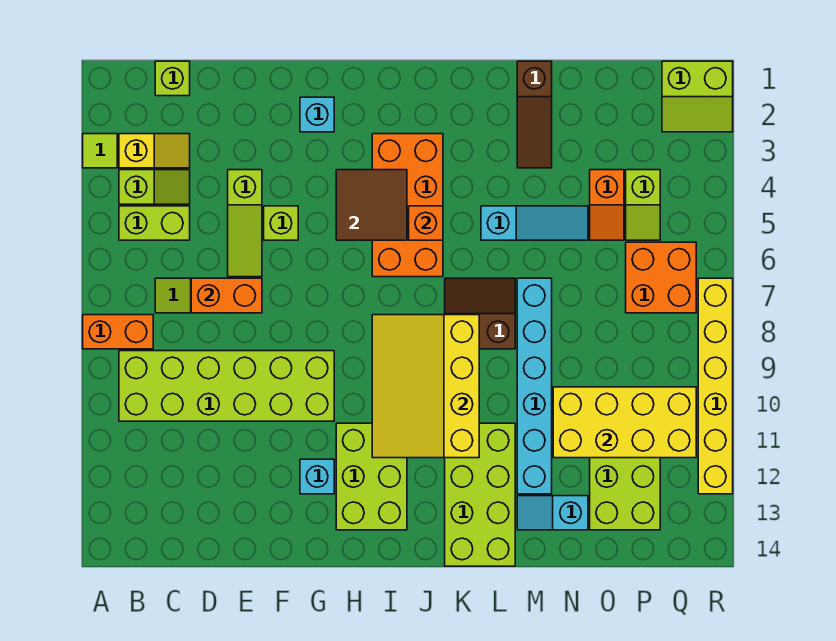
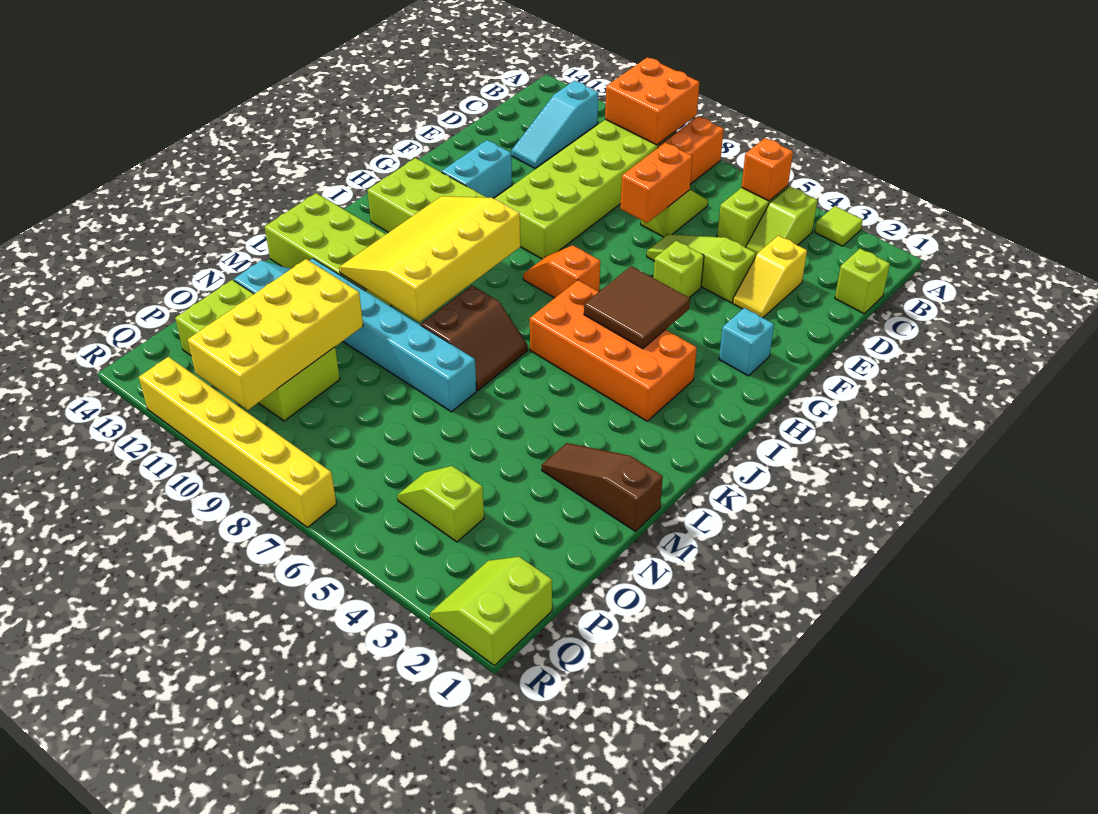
yellow slope B3:C3 level 1 top B -> yellow slope D3:E3 level 1 top D
cyan brick G12 level 1 -> cyan brick F12:G12 level 1
yellow slope I8:K11 level 2 top K -> yellow slope I9:L11 level 2 top 9
orange brick J5 level 2 -> orange brick B5 level 2
cyan slope L5:N5 level 1 top L -> cyan slope B12:D12 level 1 top B
orange slope O4:O5 level 1 top 4 -> orange slope H7:H8 level 1 top 7
orange brick P6:Q7 level 1 -> orange brick A9:B10 level 2

